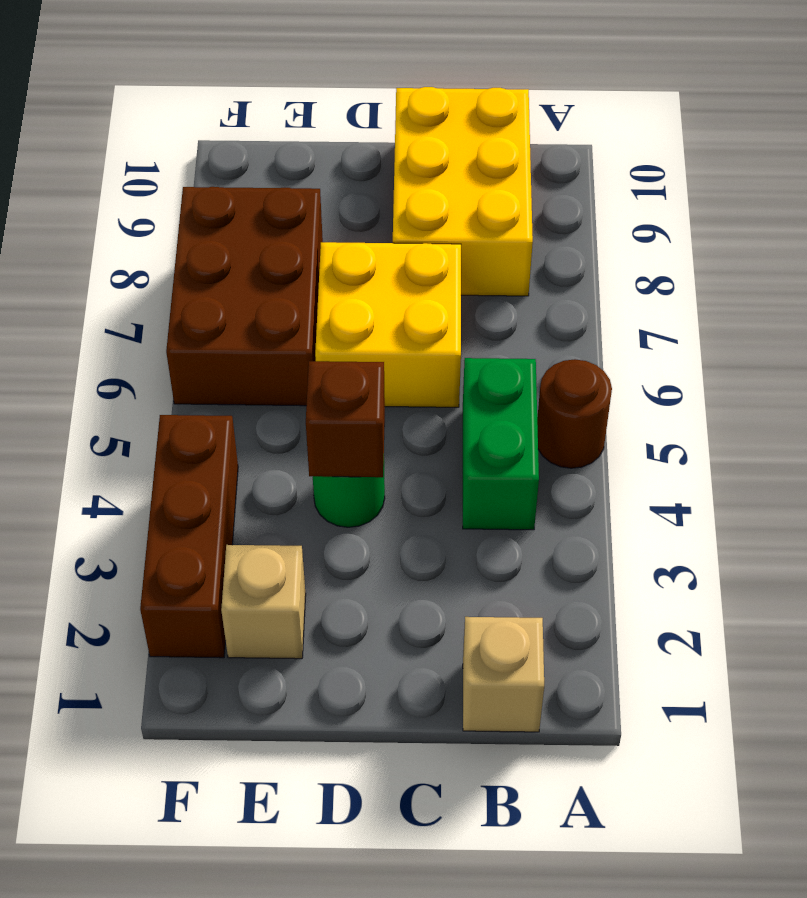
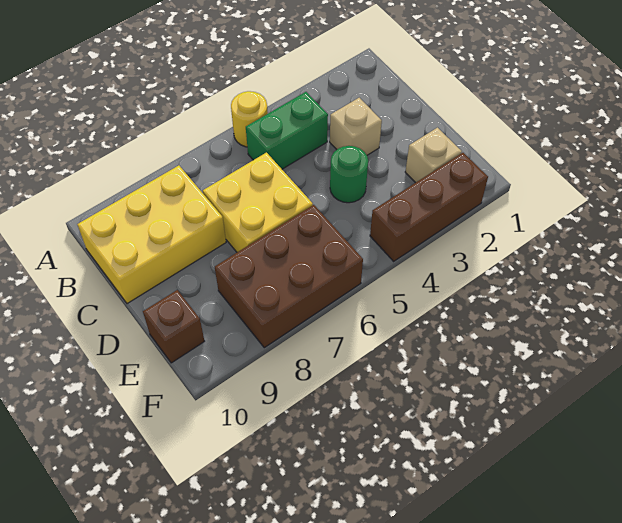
brown round brick A5 level 1 -> yellow round brick A5 level 1
tan brick B1 level 1 -> tan brick C3 level 1
brown brick D4 level 2 -> brown brick E10 level 1

